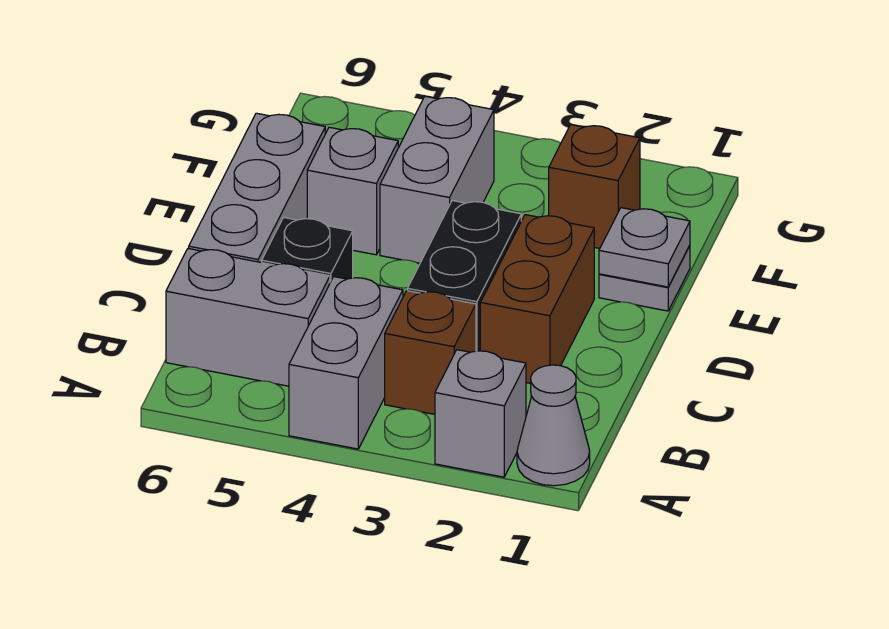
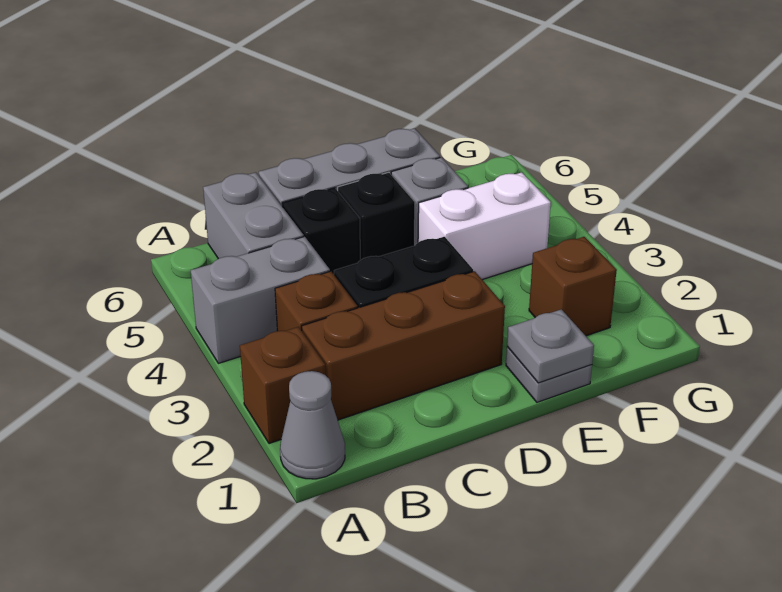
grey brick A2 level 1 -> brown brick A2 level 1
brown brick C2:D2 level 1 -> brown brick B2:D2 level 1
none -> black brick D5 level 1
grey brick E4:F4 level 1 -> white brick E4:F4 level 1

